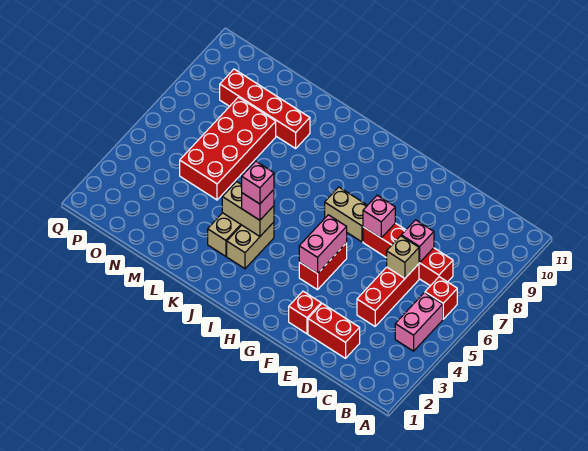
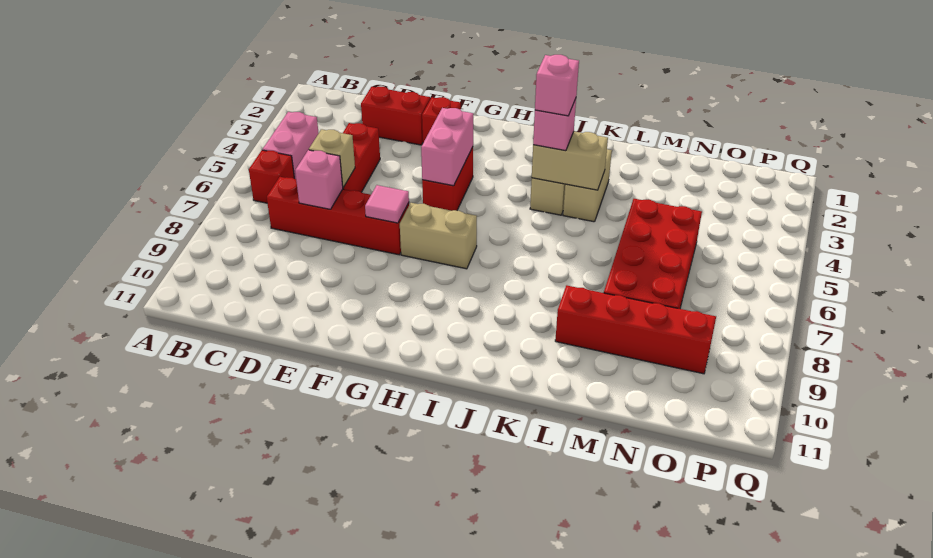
pink brick F7 level 2 -> pink tile F7 level 2

